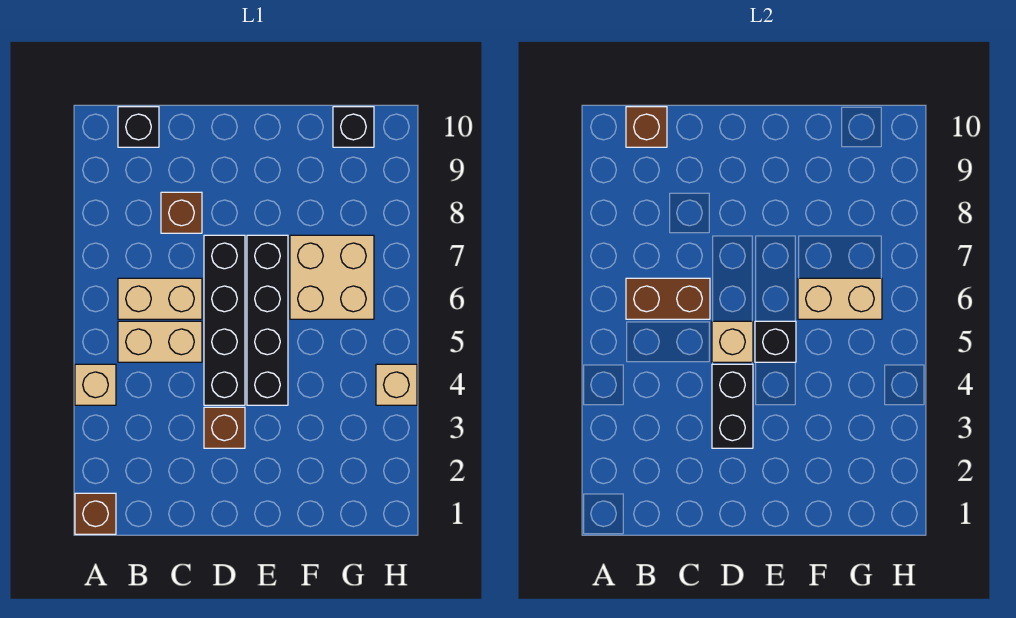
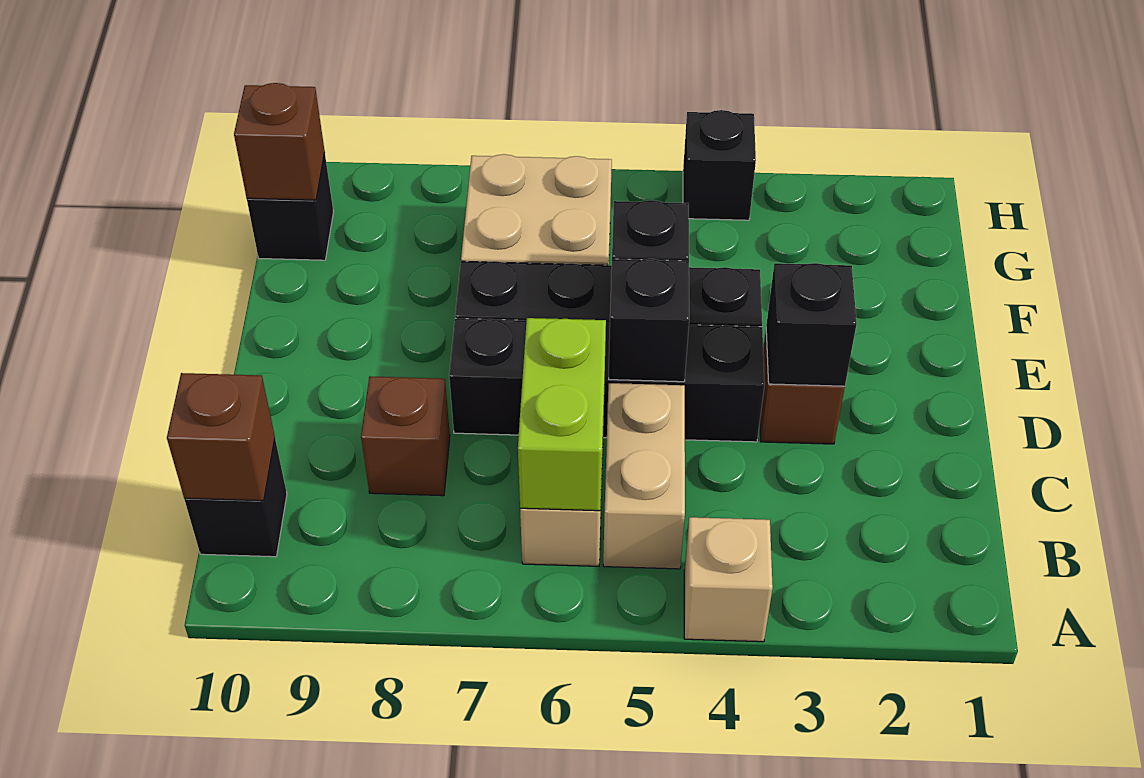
brown brick A1 level 1 -> brown brick G10 level 2
brown brick B6:C6 level 2 -> lime brick B6:C6 level 2
black brick D3:D4 level 2 -> black brick D3 level 2
tan brick D5 level 2 -> black brick D5 level 2
tan brick F6:G6 level 2 -> none
tan brick H4 level 1 -> black brick H4 level 1

